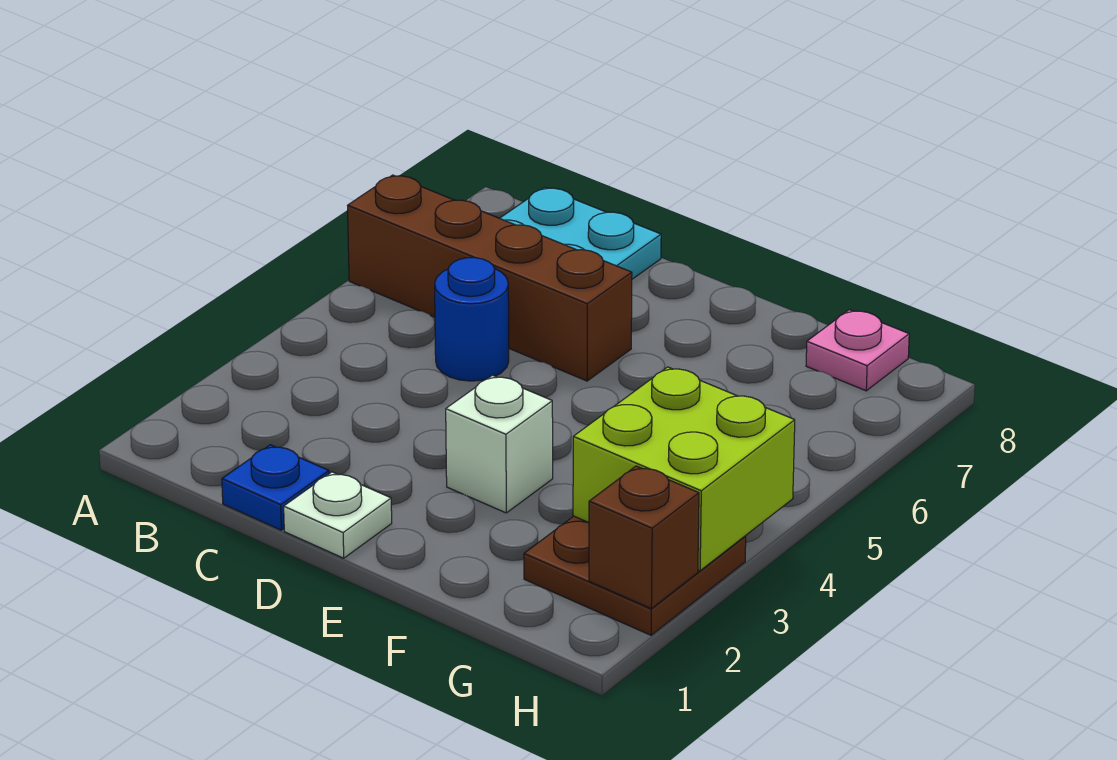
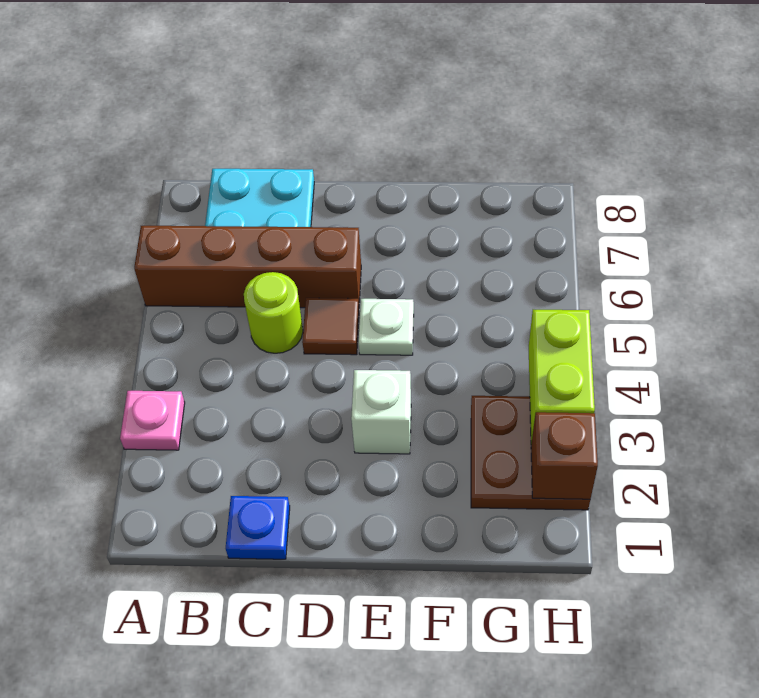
blue round brick C5 level 1 -> lime round brick C5 level 1
white plate D1 level 1 -> white plate E5 level 1
none -> brown tile D5 level 1
lime brick G3:H4 level 2 -> lime brick H3:H4 level 2
pink plate G8 level 1 -> pink plate A3 level 1

